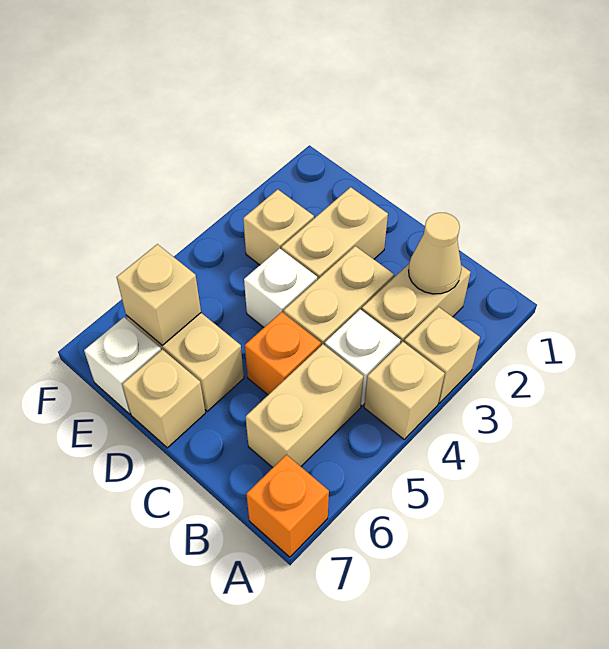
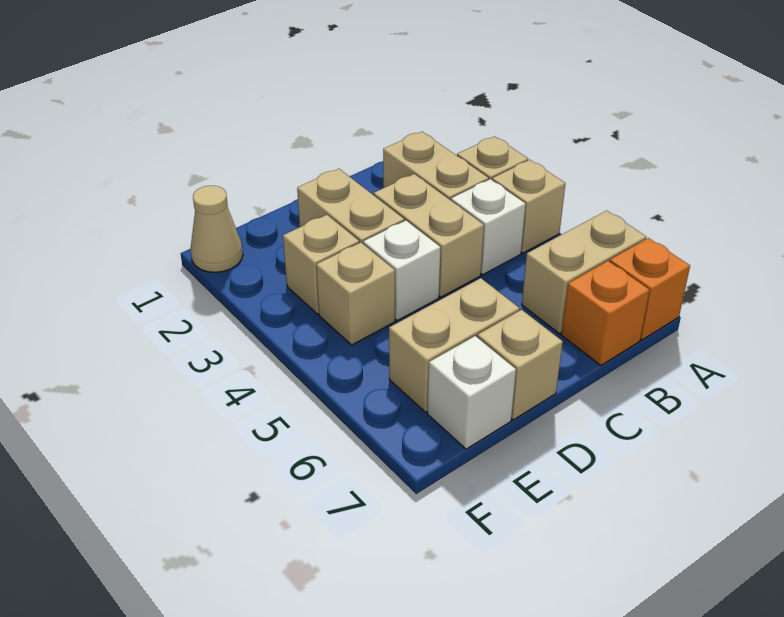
tan cone B2 level 2 -> tan cone F1 level 1
tan brick B5:B6 level 1 -> tan brick A6:B6 level 1
orange brick C5 level 1 -> orange brick B7 level 1
tan brick E6 level 2 -> tan brick E4 level 1

